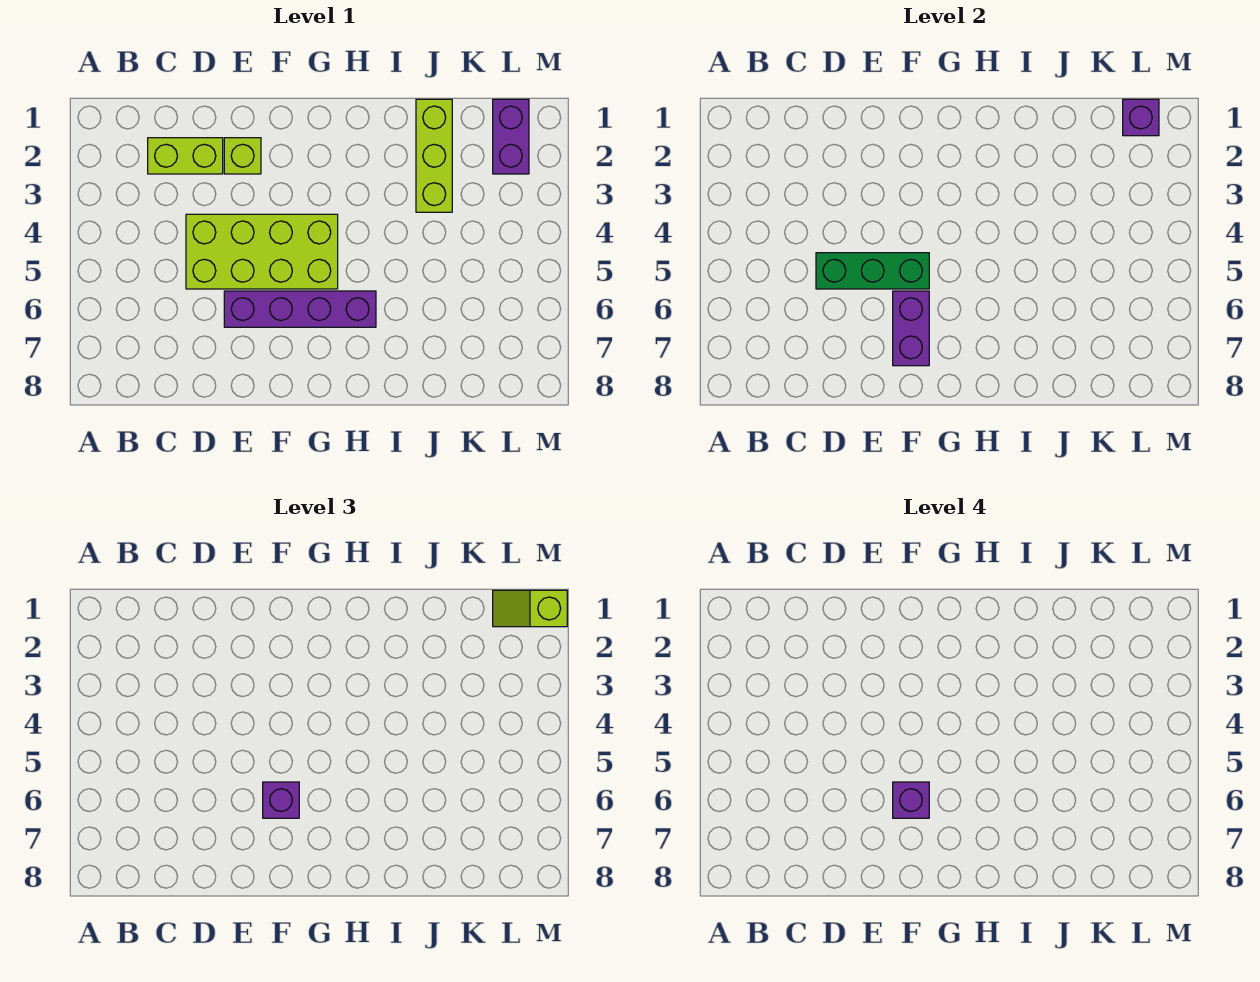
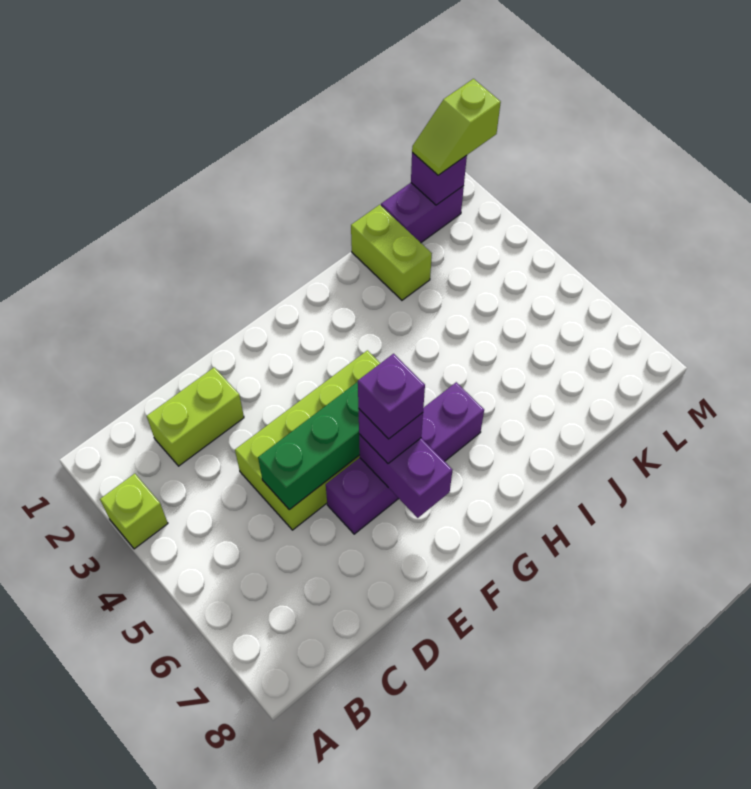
lime brick E2 level 1 -> lime brick A3 level 1
lime brick J1:J3 level 1 -> lime brick J1:J2 level 1
purple brick L1:L2 level 1 -> purple brick K1:L1 level 1

